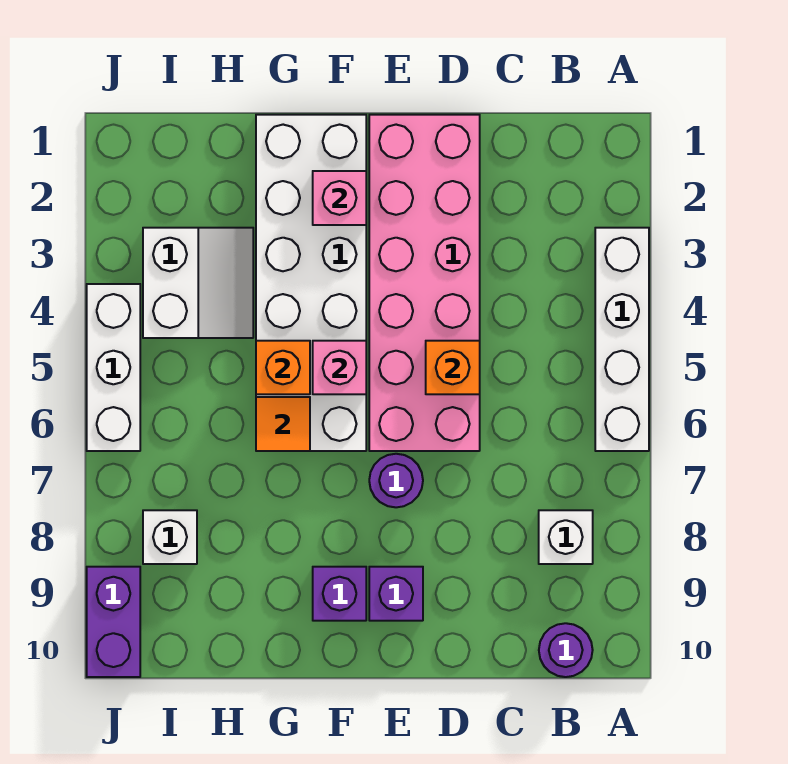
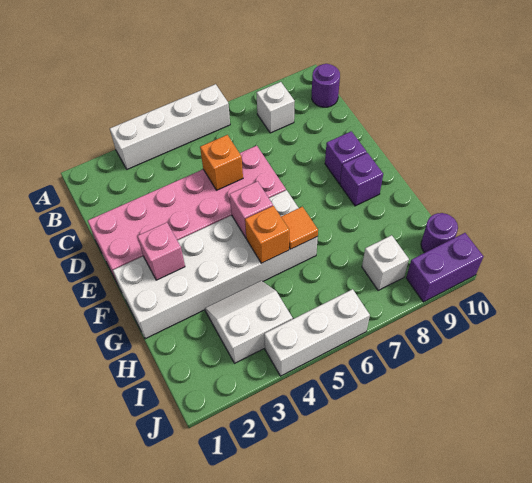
purple round brick E7 level 1 -> purple round brick I10 level 1

